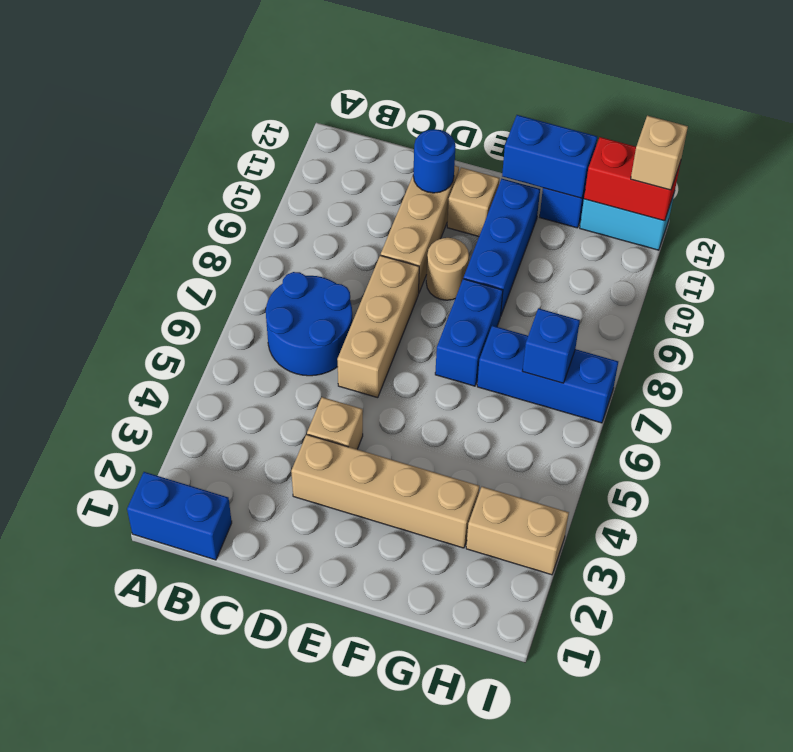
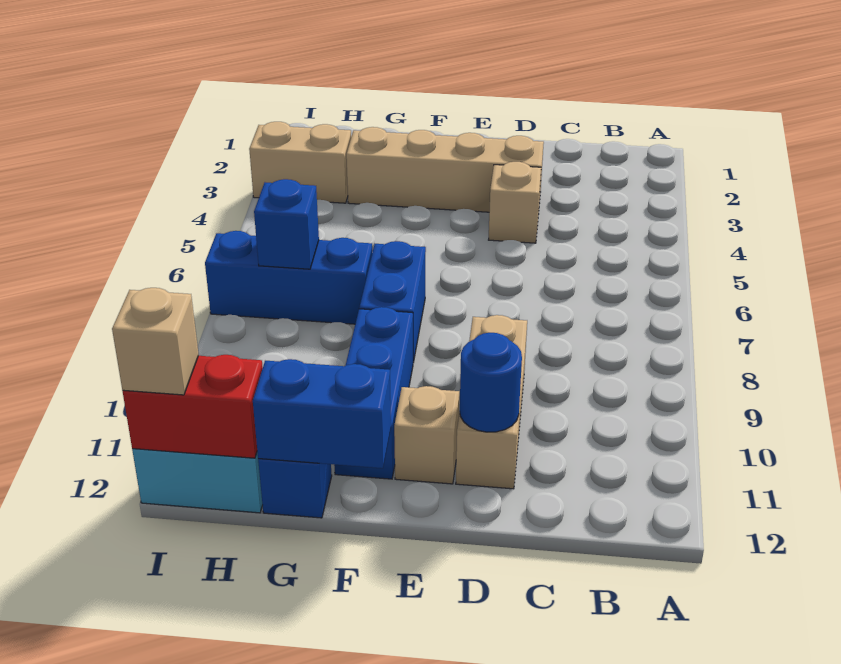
blue brick A1:B1 level 1 -> none
blue round brick B6:C7 level 1 -> none
tan brick D6:D8 level 1 -> none
tan round brick E9 level 1 -> none

